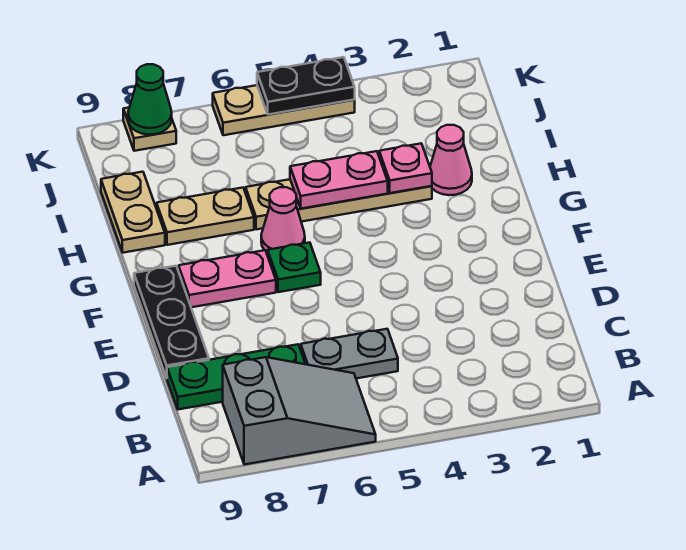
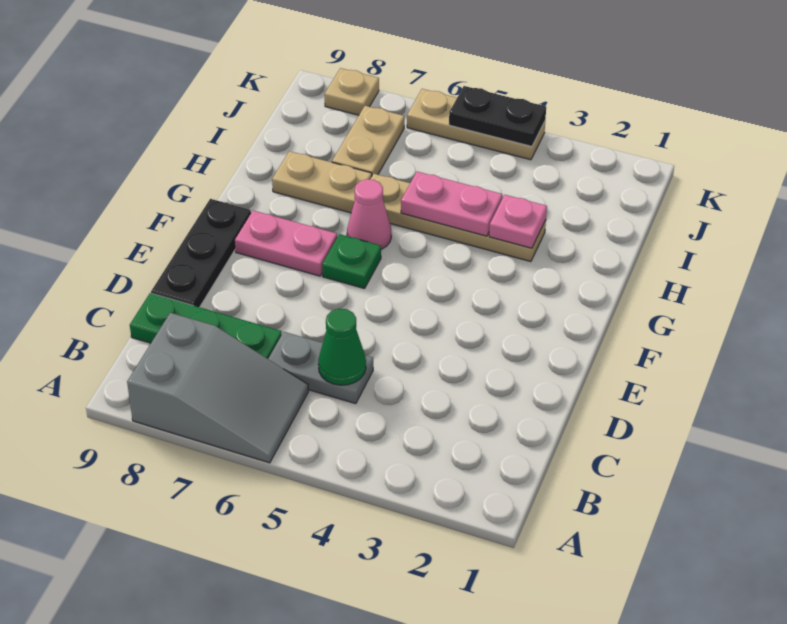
pink cone H2 level 1 -> none
tan plate H9:I9 level 1 -> tan plate I7:J7 level 1
green cone K8 level 2 -> green cone C5 level 2

